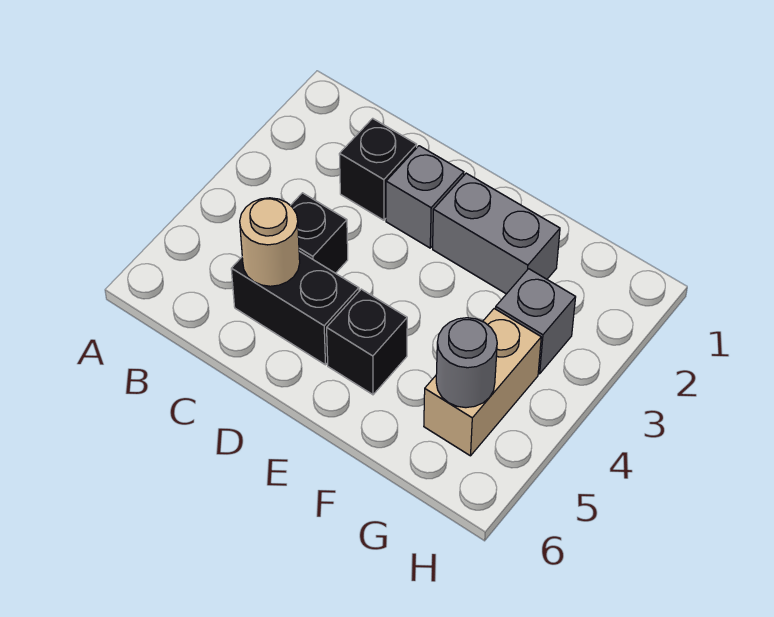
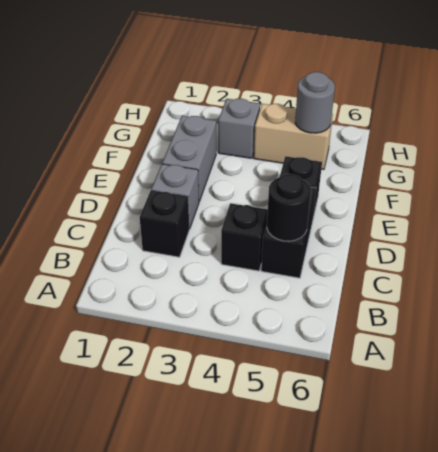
tan round brick C5 level 2 -> black round brick C5 level 2

